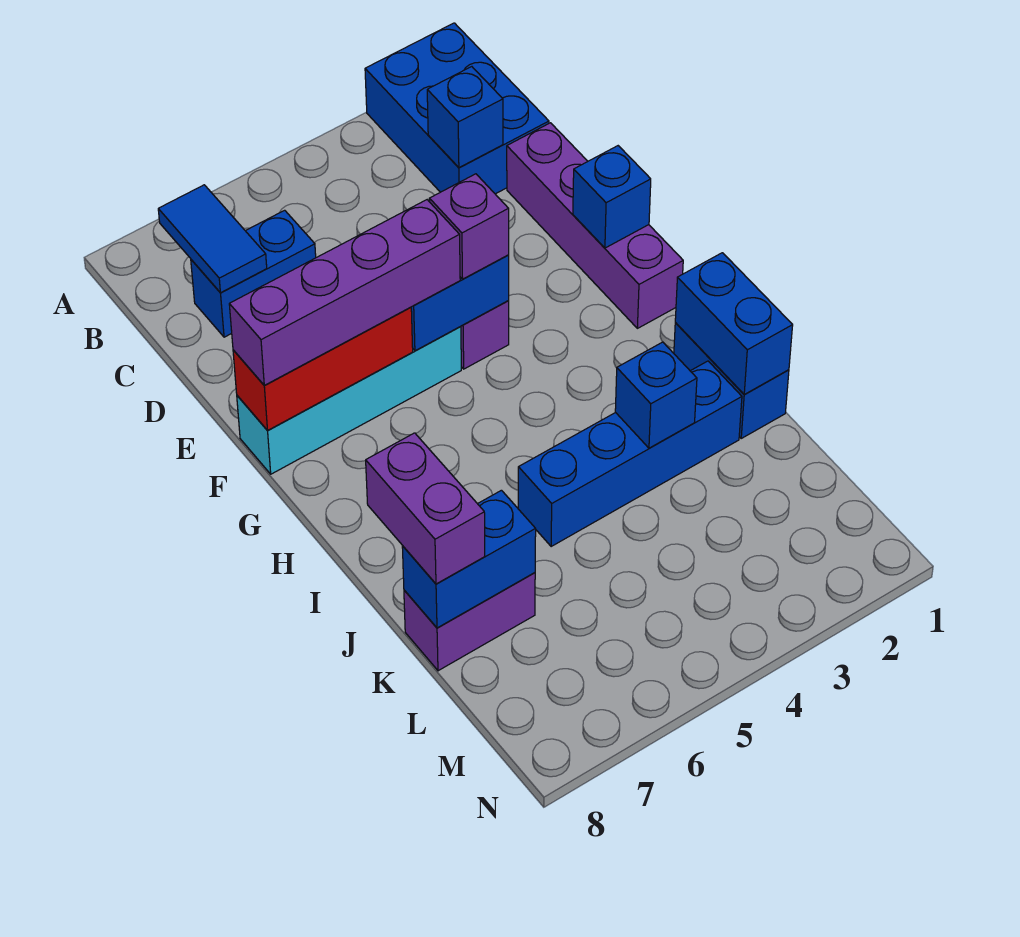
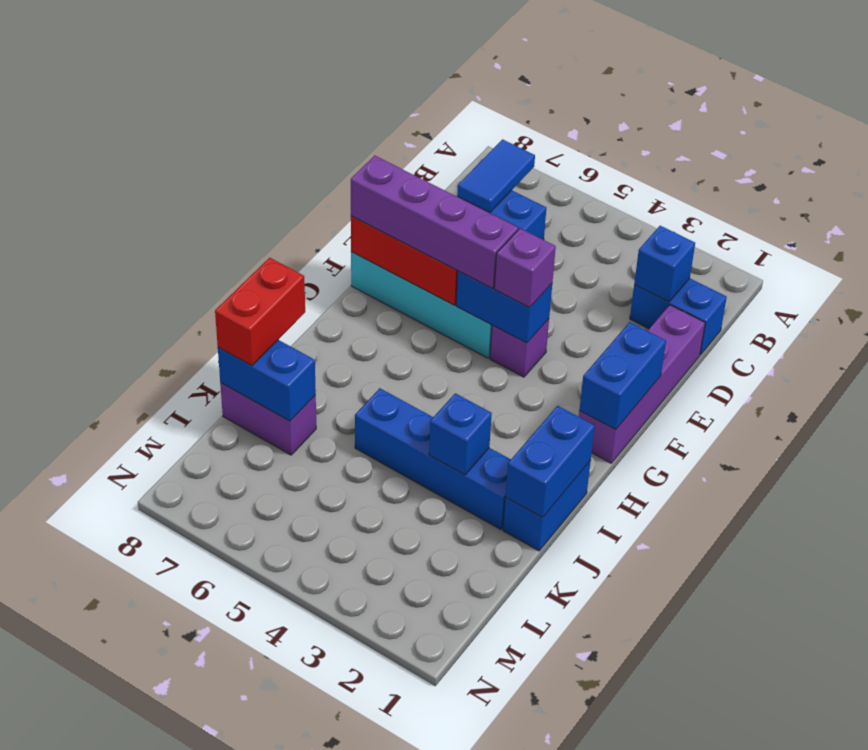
blue brick A1:C2 level 1 -> blue brick C1:C2 level 1
blue brick F1 level 2 -> blue brick F1:G1 level 2
purple brick J8:K8 level 3 -> red brick J8:K8 level 3

